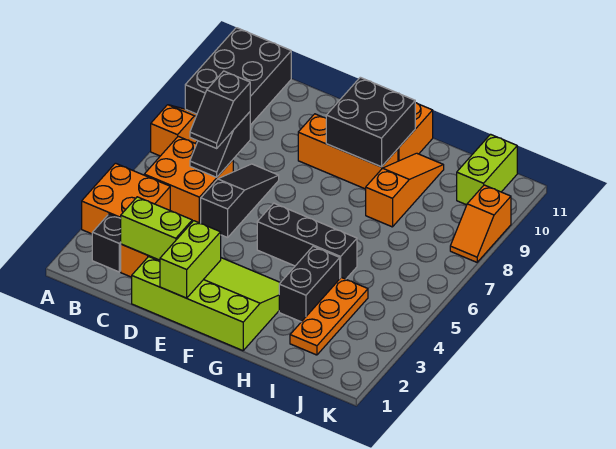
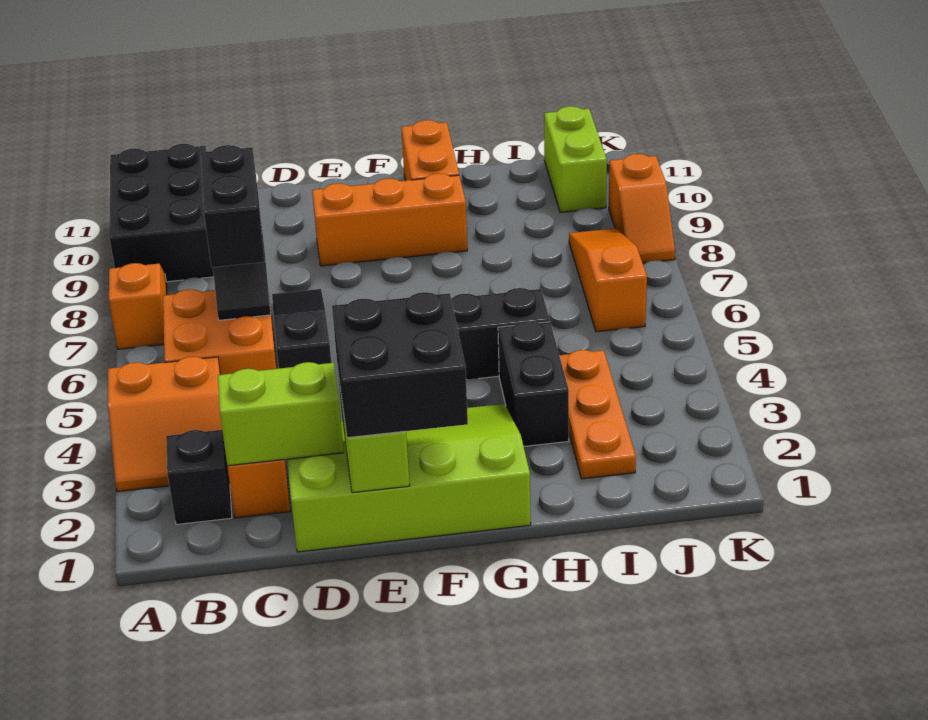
orange brick A3:B4 level 1 -> orange slope A3:B4 level 1 top 4
black slope C6:C7 level 3 top 7 -> black brick C6:C7 level 3
black brick F9:G10 level 2 -> black brick E1:F2 level 3
orange slope H8:H10 level 1 top 8 -> orange slope J6:J8 level 1 top 6

